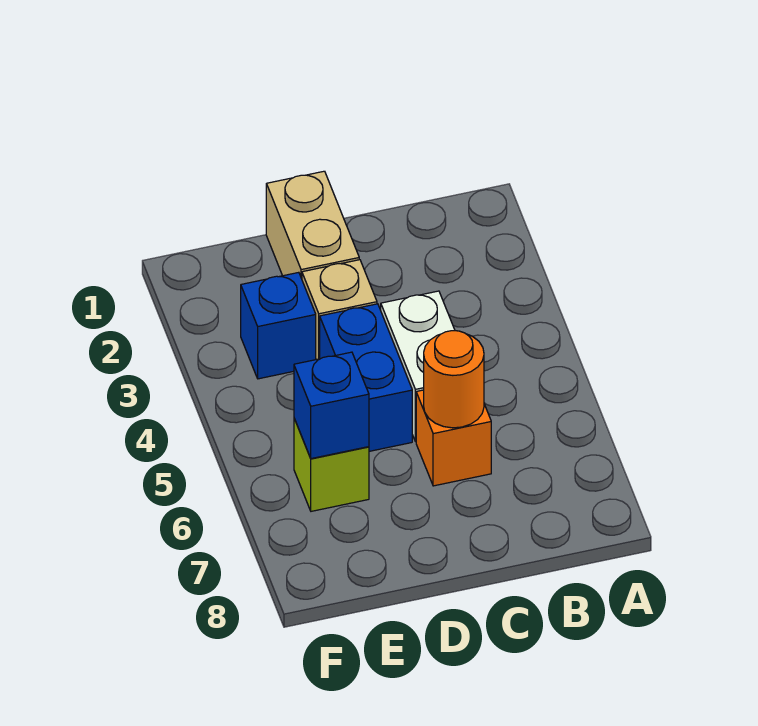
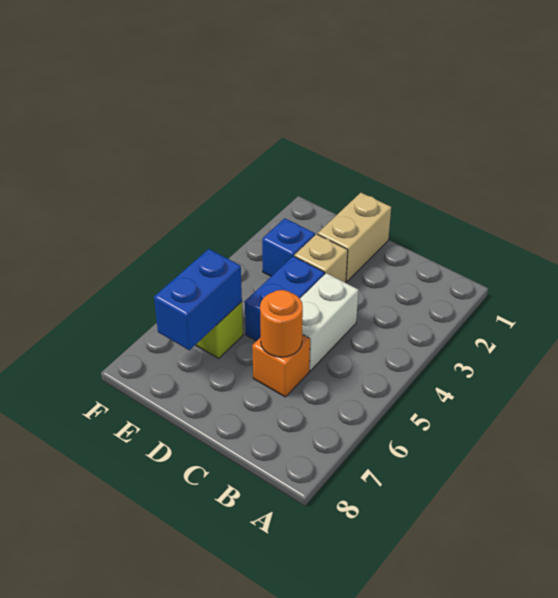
blue brick E6 level 2 -> blue brick E6:E7 level 2

